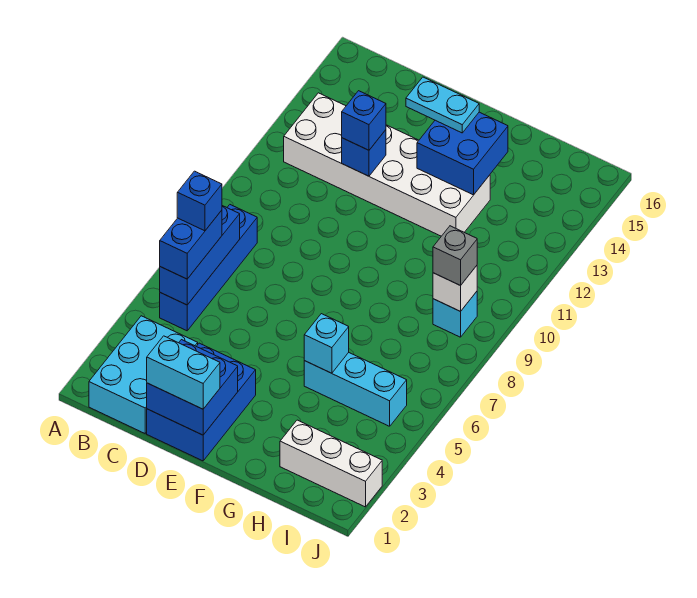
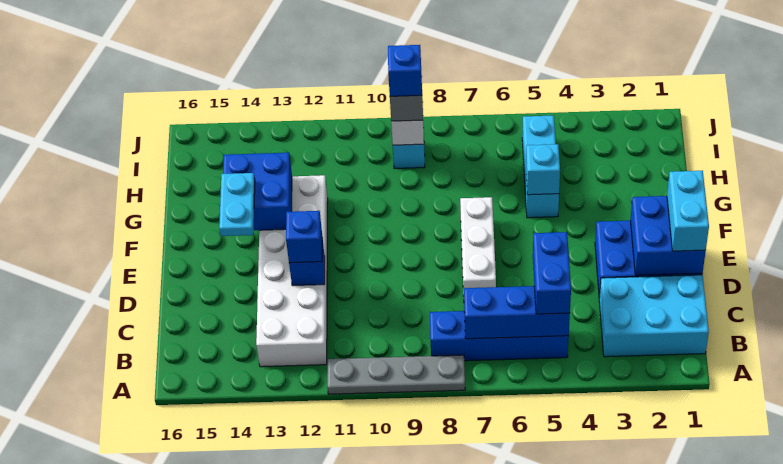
none -> grey plate A8:A11 level 1
blue brick B5:B6 level 3 -> blue brick B5:C5 level 3
blue brick B6 level 4 -> blue brick I9 level 4
white brick H2:J2 level 1 -> white brick D7:F7 level 1

